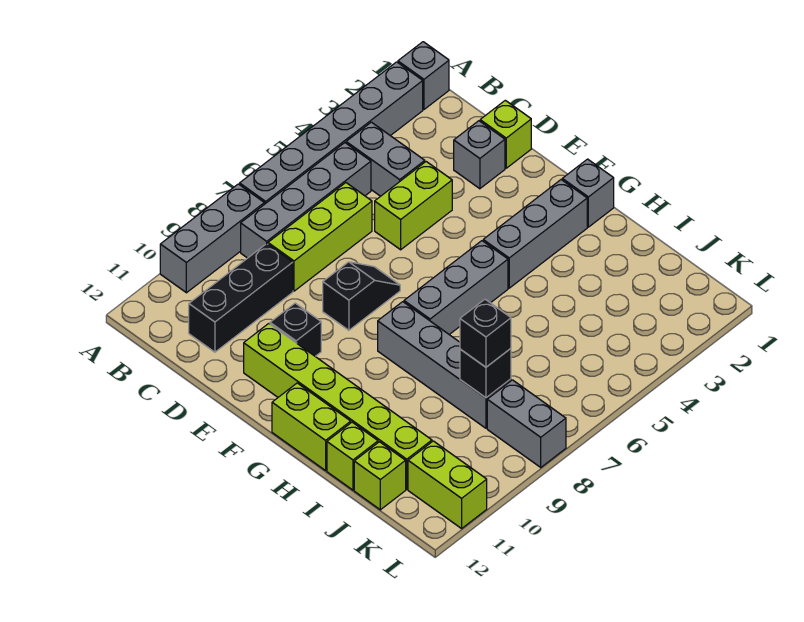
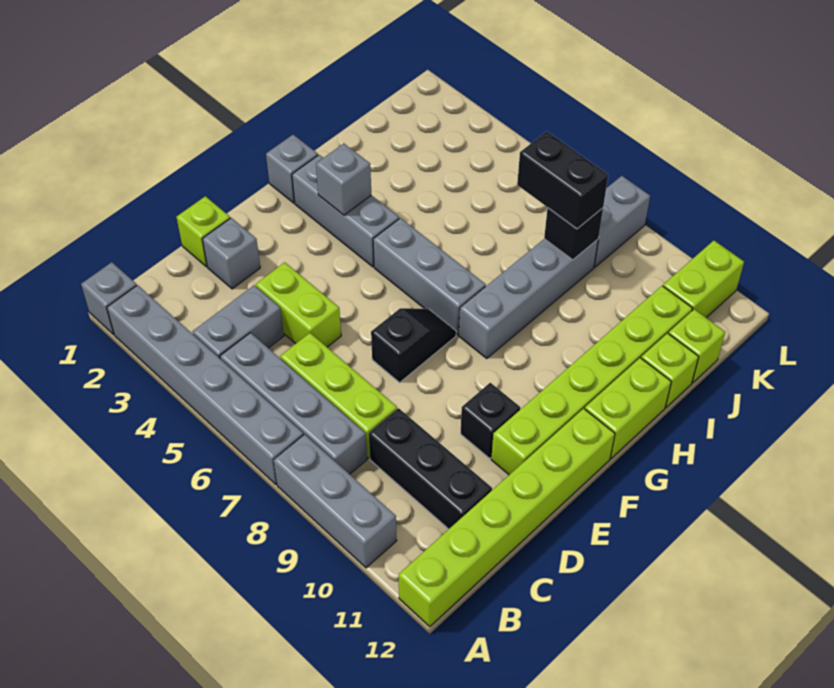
none -> lime brick A12:F12 level 1
black slope E7:E8 level 1 top 8 -> black slope E7:F7 level 1 top E
none -> grey brick G3 level 2
black brick J8 level 3 -> black brick J7:J8 level 3

